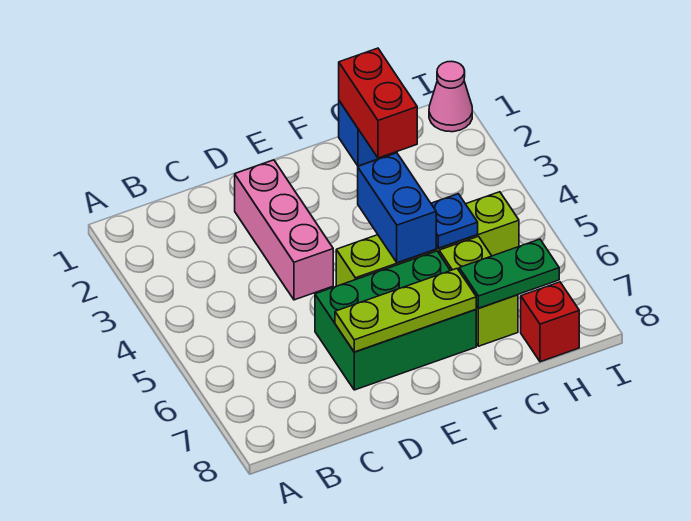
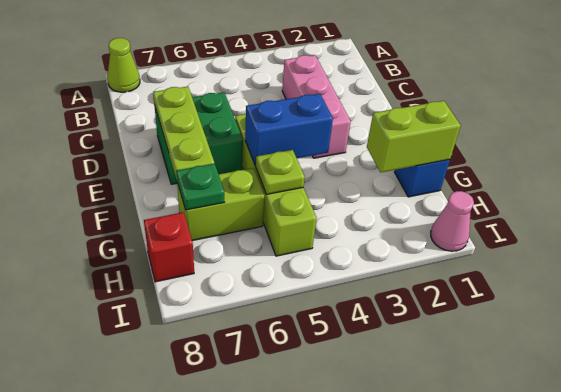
none -> lime cone A8 level 1
pink brick D2:D4 level 1 -> pink brick C3:E3 level 1
green brick D6:F7 level 1 -> green brick D6:E7 level 1
red brick G1:G2 level 2 -> lime brick G1:G2 level 2
blue plate G5 level 2 -> lime plate G5 level 2
green plate G7:H7 level 2 -> green plate G7 level 2

